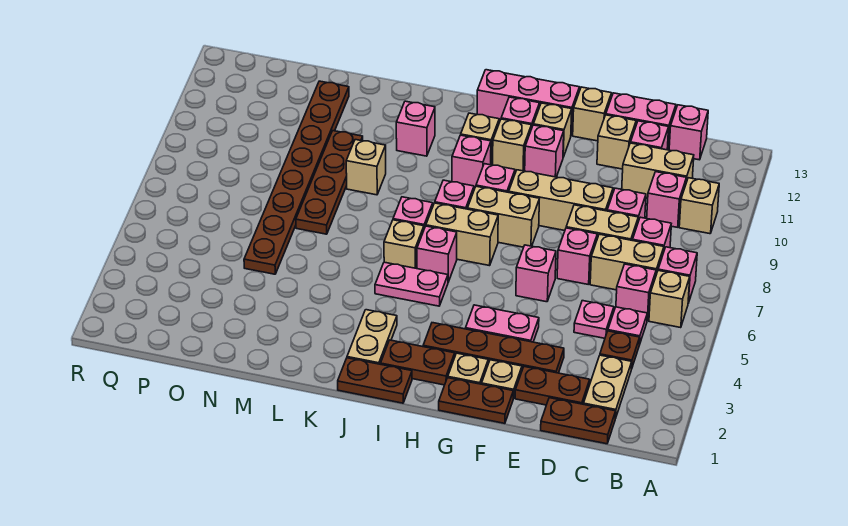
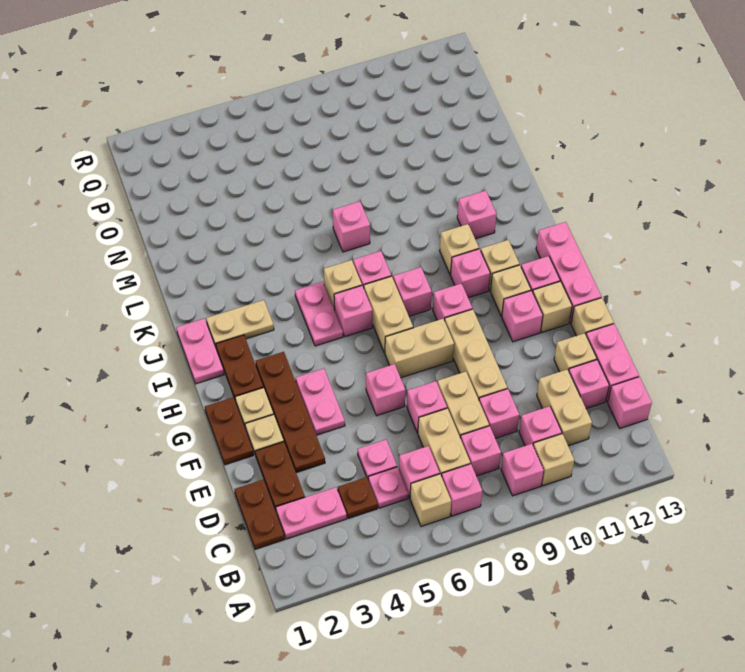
none -> pink brick B9 level 1
tan plate C2:C3 level 1 -> pink plate C2:C3 level 1
tan brick G8:H8 level 1 -> tan brick G7:G8 level 1
brown plate I1:J1 level 1 -> pink plate I1:J1 level 1
none -> pink brick L7 level 1
tan brick L9 level 1 -> tan brick J10 level 1
brown plate M7:M10 level 1 -> none
brown plate N5:N12 level 1 -> none

